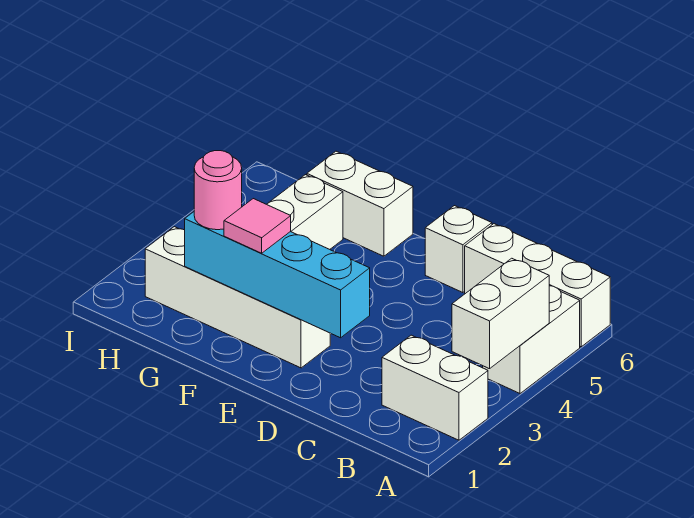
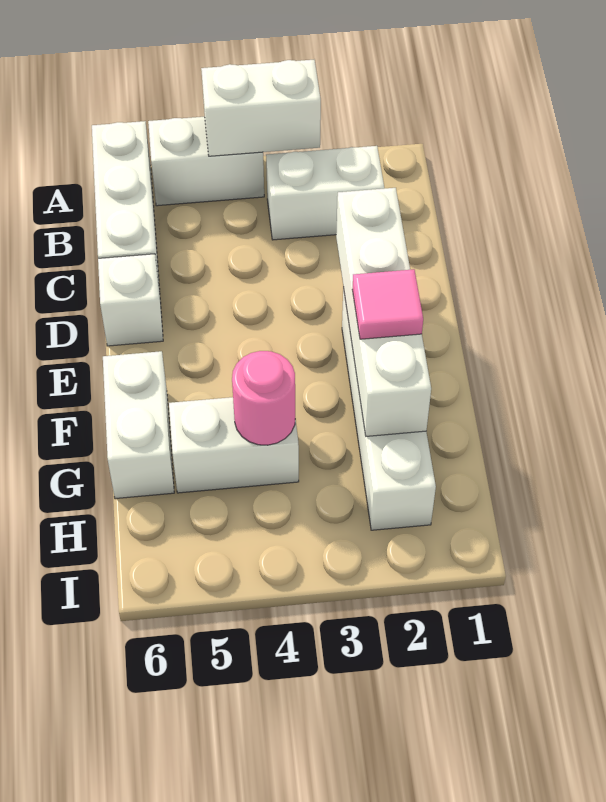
white brick A2:B2 level 1 -> white brick B2:B3 level 1
cyan brick D2:G2 level 2 -> white brick D2:G2 level 2
pink round brick G2 level 3 -> pink round brick G4 level 2

